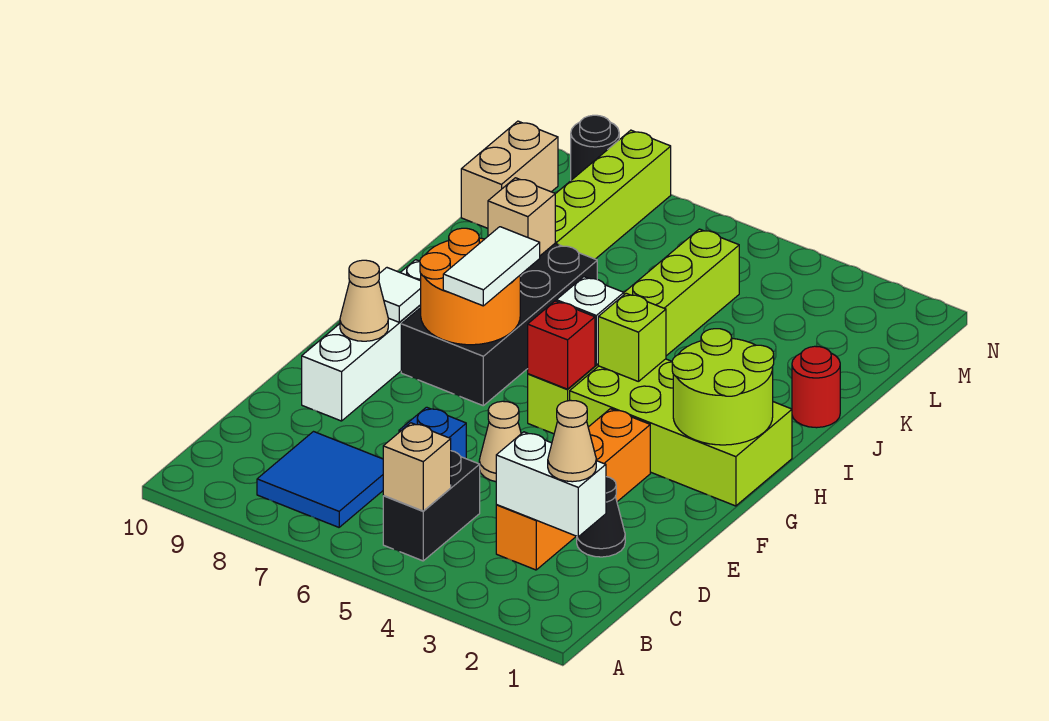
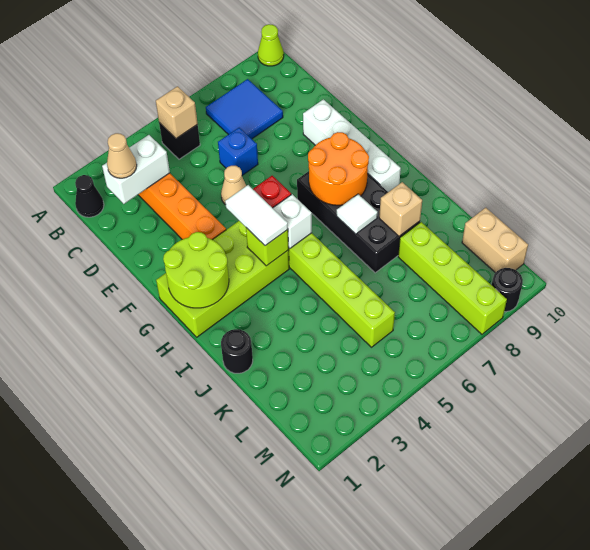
none -> lime cone A10 level 1
black brick B5:C5 level 1 -> black brick B5 level 1
black cone D2 level 1 -> black cone B1 level 1
tan cone F9 level 2 -> none
white tile G7:H7 level 3 -> white tile G4:H4 level 3
white tile G9 level 2 -> white tile I7 level 2
red round brick J1 level 1 -> black round brick J1 level 1

